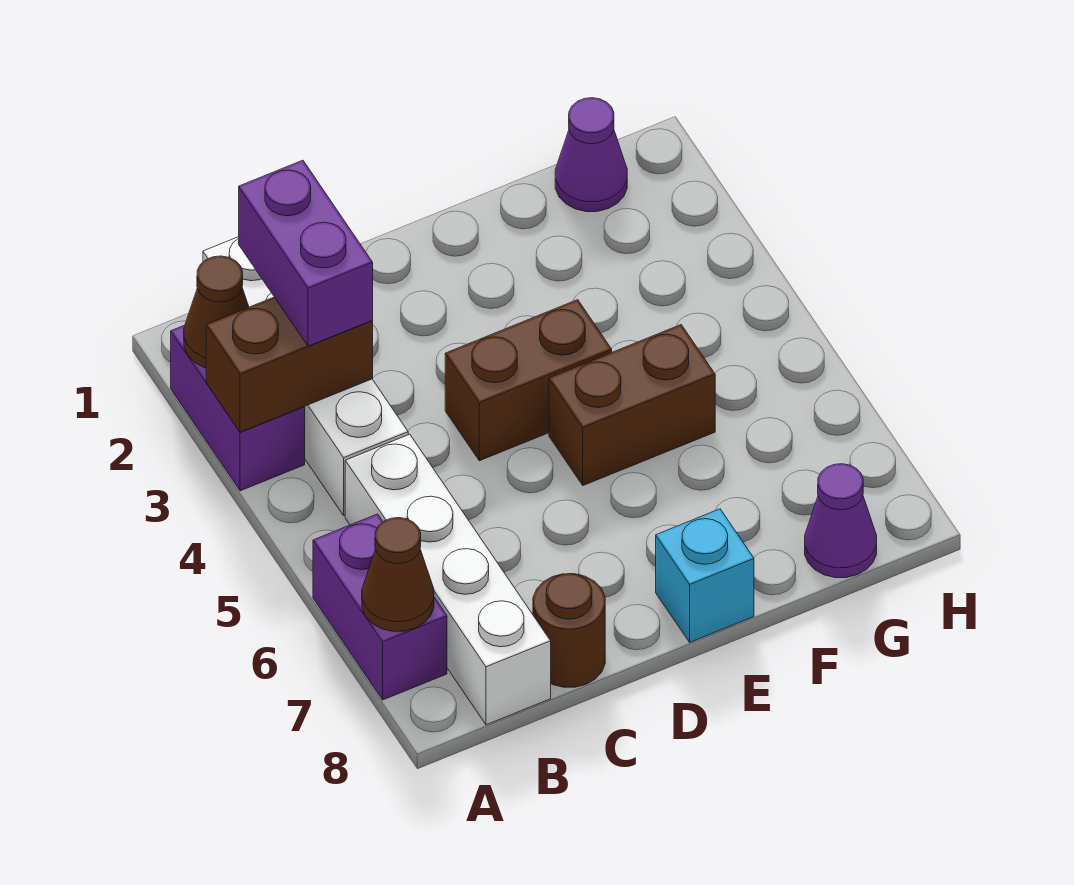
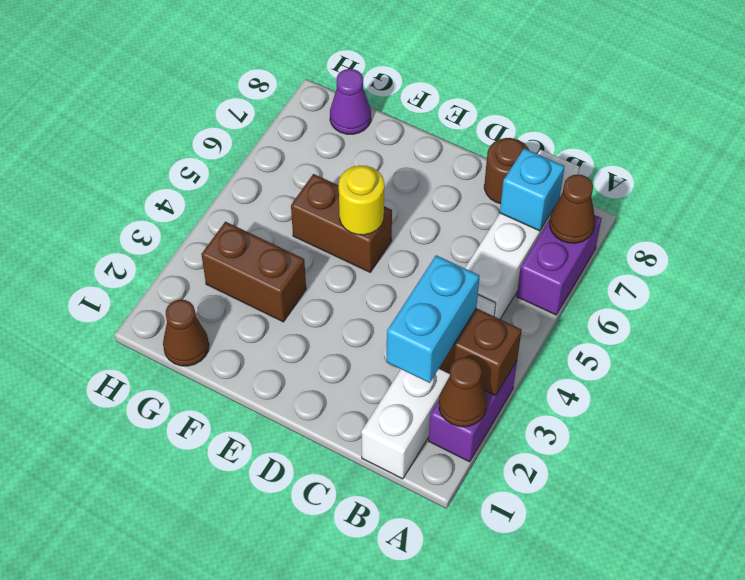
purple brick B2:B3 level 3 -> cyan brick B2:B3 level 3
brown brick D4:E4 level 1 -> brown brick F3:G3 level 1
none -> yellow round brick E5 level 2
cyan brick E8 level 1 -> cyan brick B7 level 2
purple cone G1 level 1 -> brown cone G1 level 1

